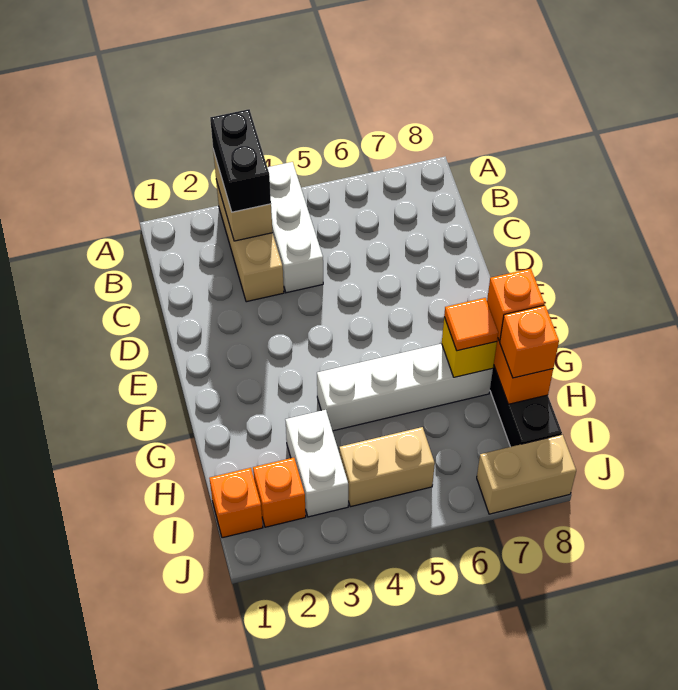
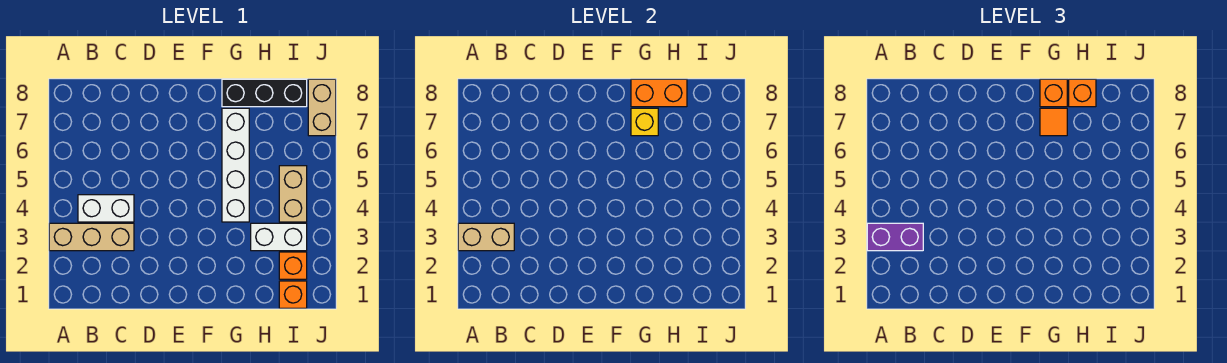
black brick A3:B3 level 3 -> purple brick A3:B3 level 3
white brick A4:C4 level 1 -> white brick B4:C4 level 1

